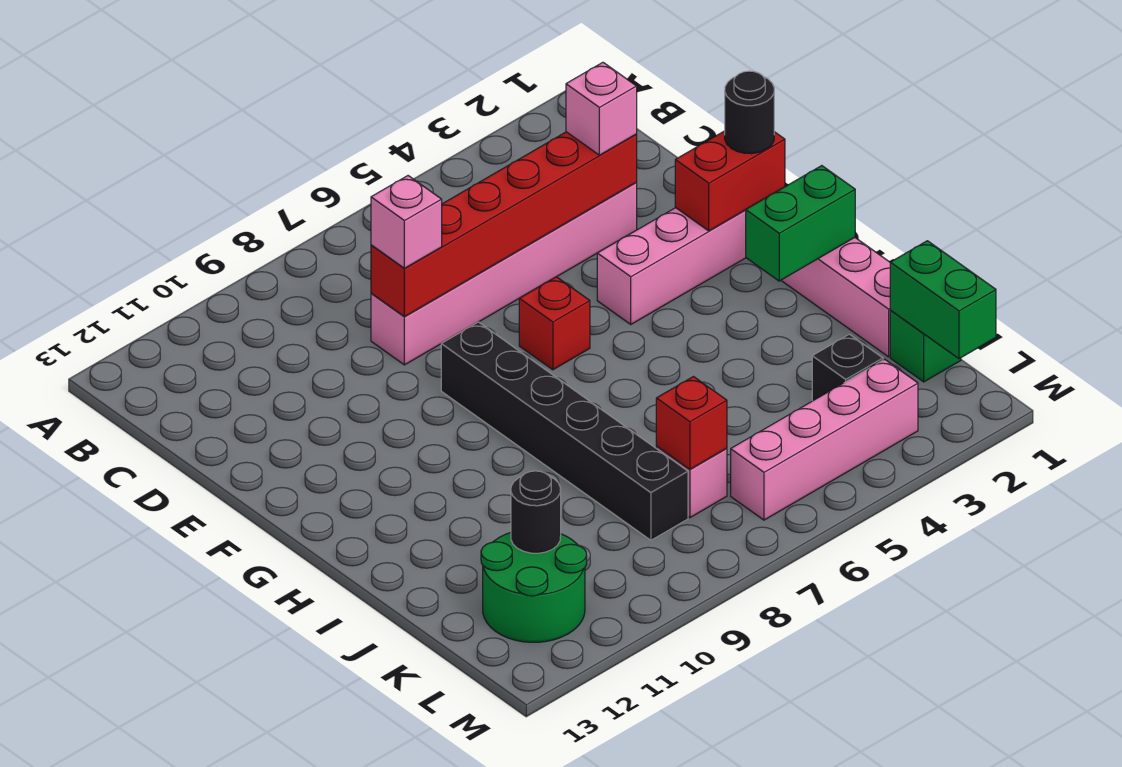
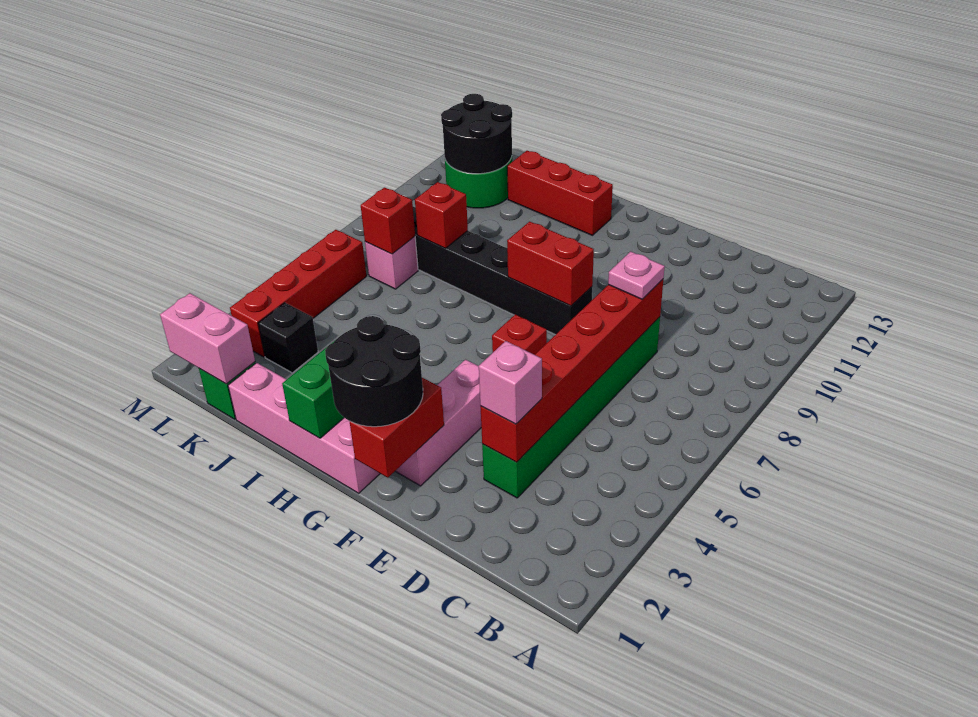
pink brick D3:D8 level 1 -> green brick D3:D8 level 1
pink brick D8 level 3 -> pink plate D8 level 3
black round brick F1 level 3 -> black round brick F1:G2 level 3
none -> red brick F8:G8 level 2
none -> red brick H12:J12 level 1
none -> red brick J8 level 2
green brick K1:L1 level 2 -> pink brick K1:L1 level 2
black round brick K11 level 2 -> black round brick K11:L12 level 2
pink brick L3:L6 level 1 -> red brick L3:L6 level 1

